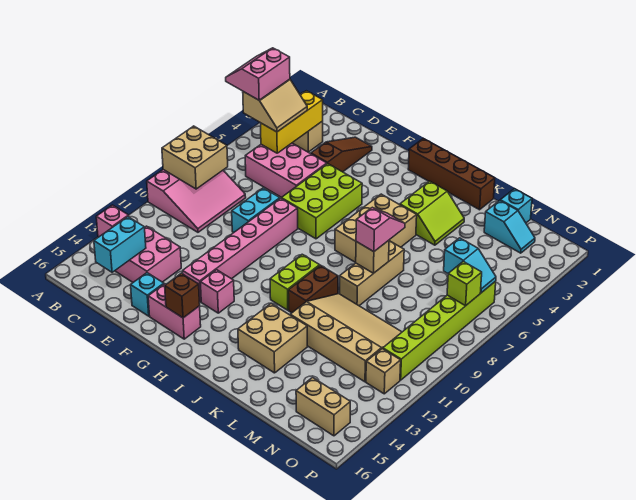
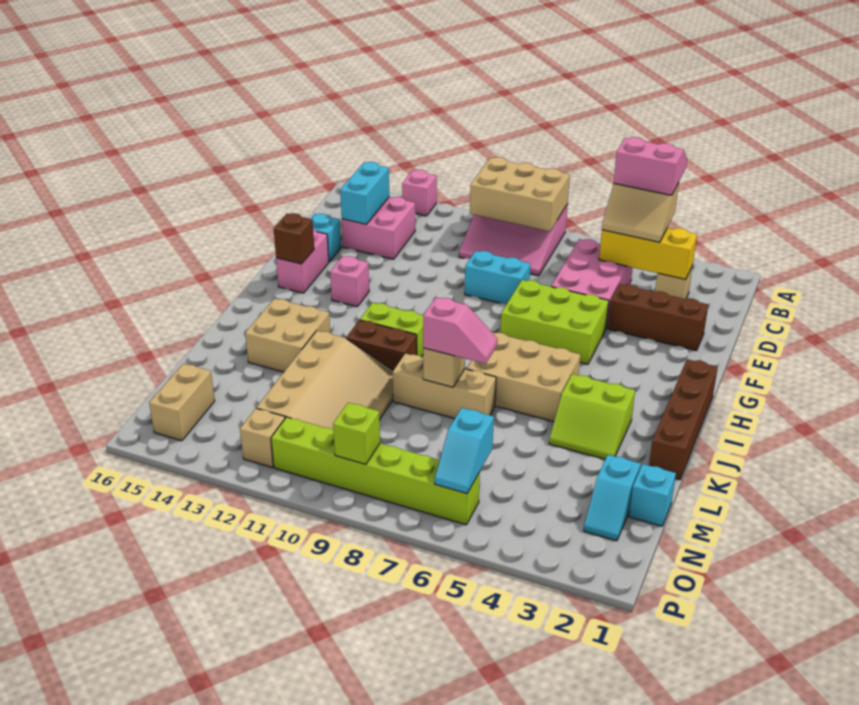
tan brick A8:B9 level 2 -> tan brick A8:B10 level 2
cyan brick C14:C15 level 2 -> cyan brick C14:D14 level 2
brown slope E2:E4 level 1 top 4 -> brown brick E2:E4 level 1
pink brick F8:F13 level 1 -> none
lime brick O7 level 2 -> lime brick O9 level 2

